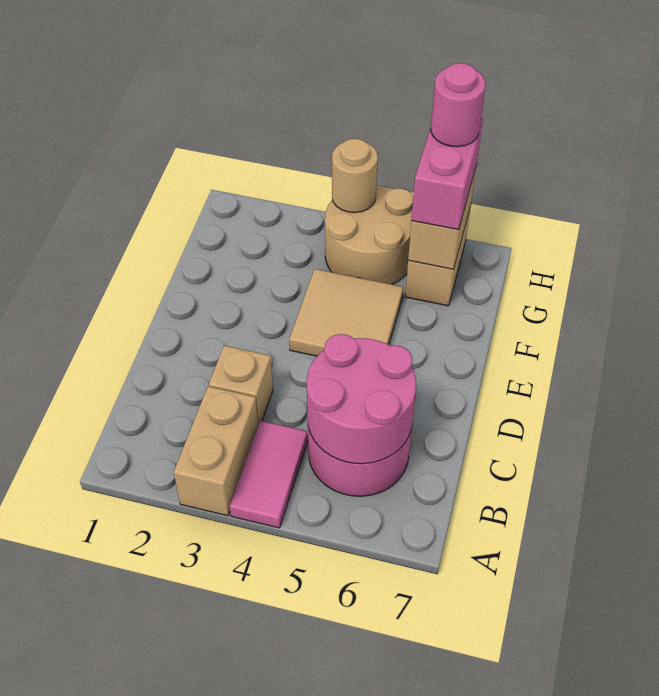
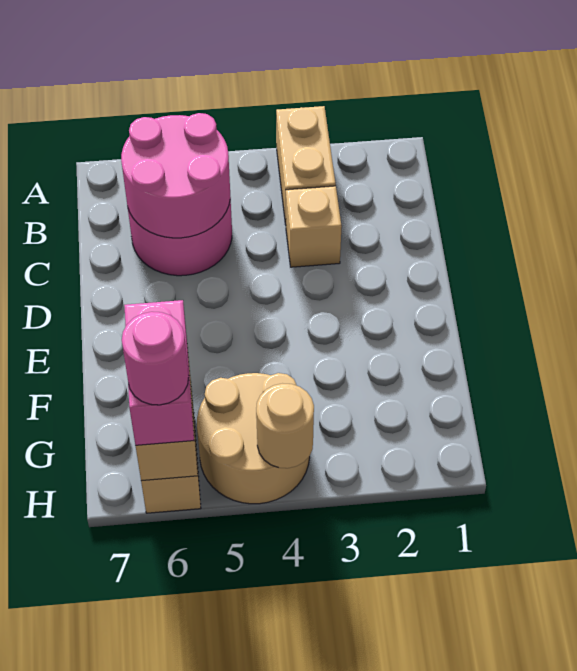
pink tile A4:B4 level 1 -> none
tan tile E4:F5 level 1 -> none

